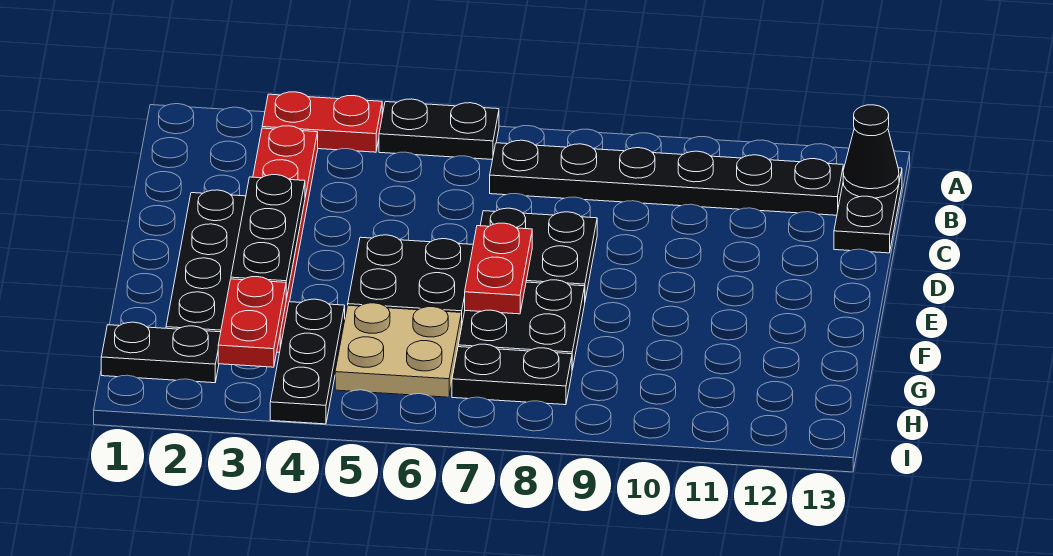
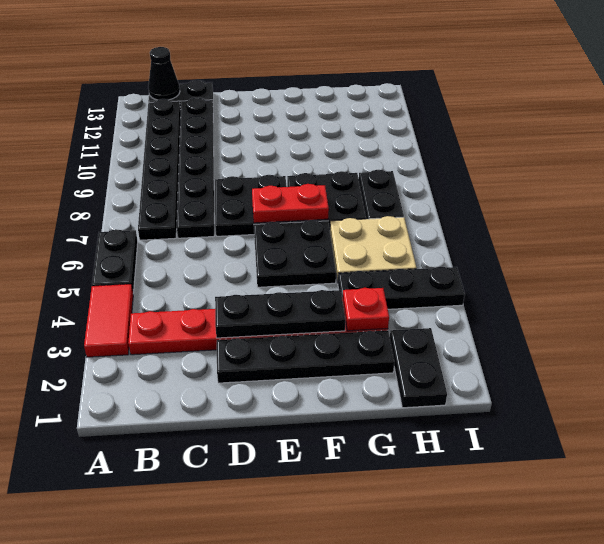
red plate A3:A4 level 1 -> red tile A3:A4 level 1
none -> black plate C7:C12 level 1
red plate G3:H3 level 2 -> red plate G3 level 2

